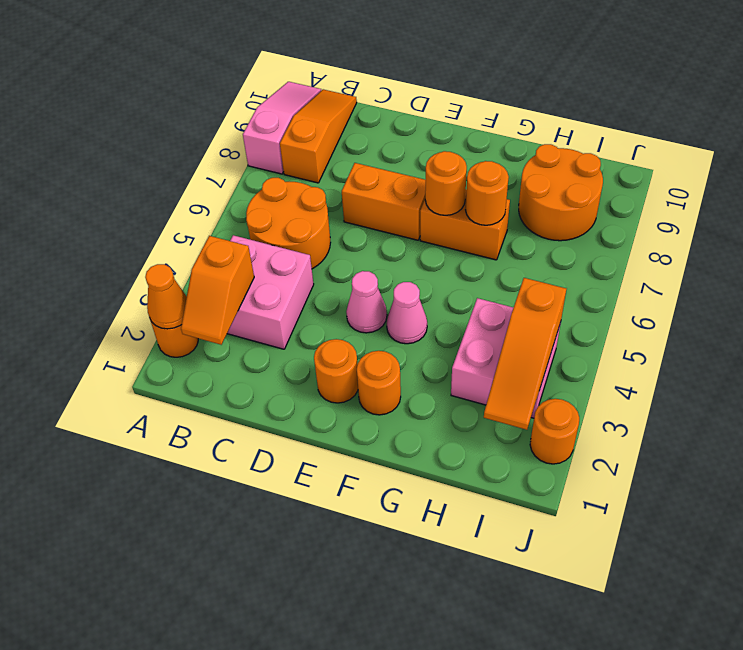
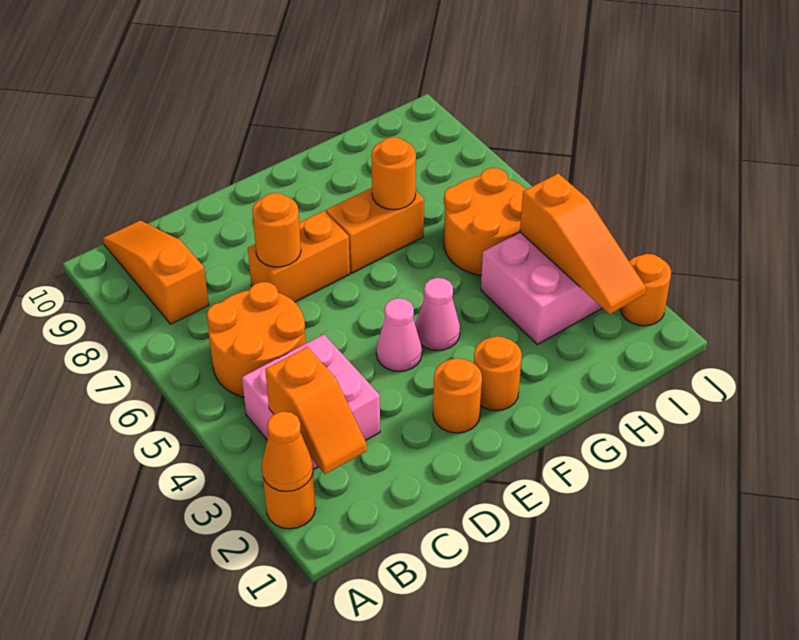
pink slope A8:A10 level 1 top 8 -> none
orange round brick F7 level 2 -> orange round brick D7 level 2
orange round brick H8:I9 level 1 -> orange round brick H5:I6 level 1

